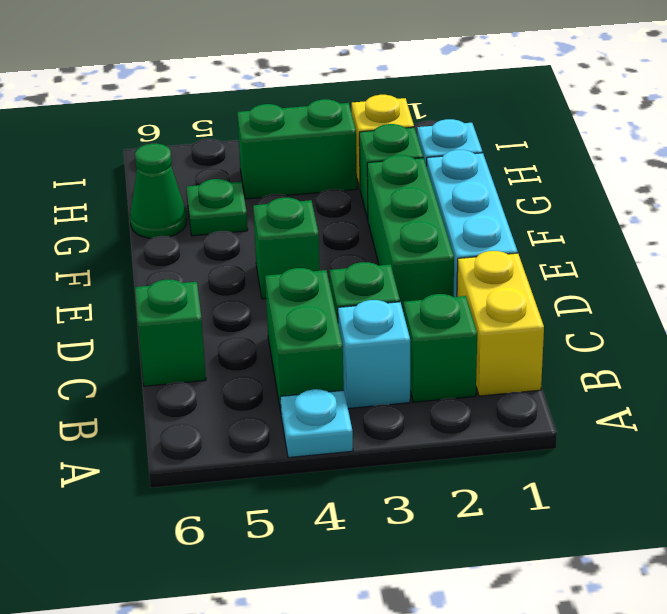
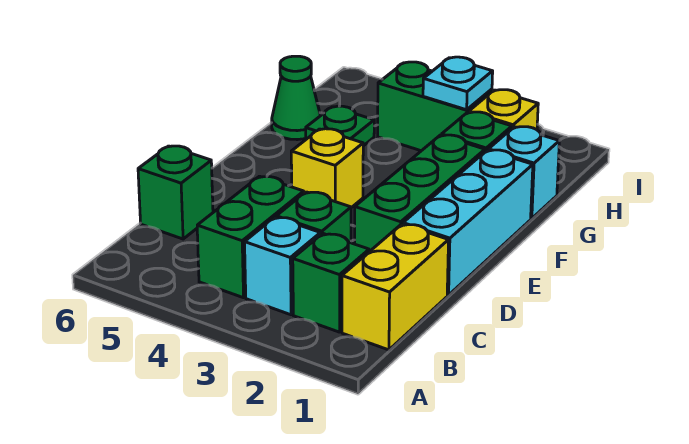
cyan plate A4 level 1 -> cyan plate H3 level 2
green brick E4 level 1 -> yellow brick E4 level 1

